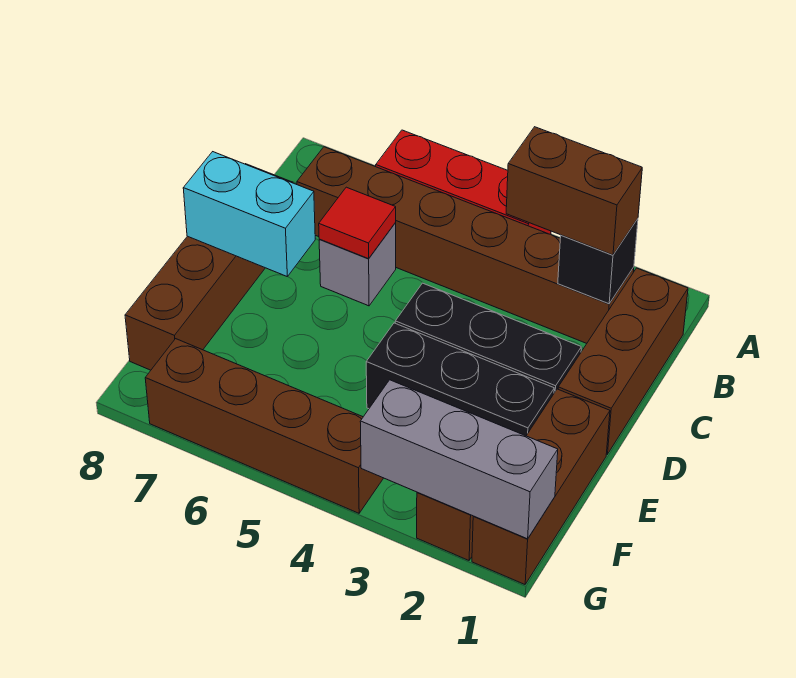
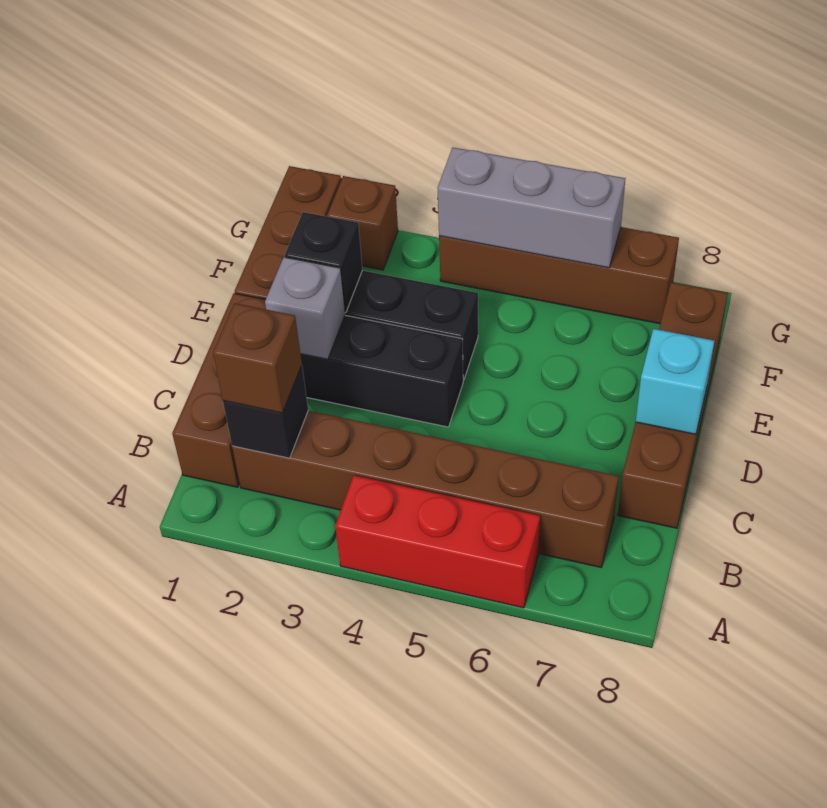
brown brick B2:B3 level 3 -> brown brick B2 level 3
grey brick C6 level 1 -> grey brick D2 level 2
red tile C6 level 2 -> none
cyan brick D7:D8 level 2 -> cyan brick D8 level 2
none -> black brick E2 level 2
grey brick G1:G3 level 2 -> grey brick G4:G6 level 2

